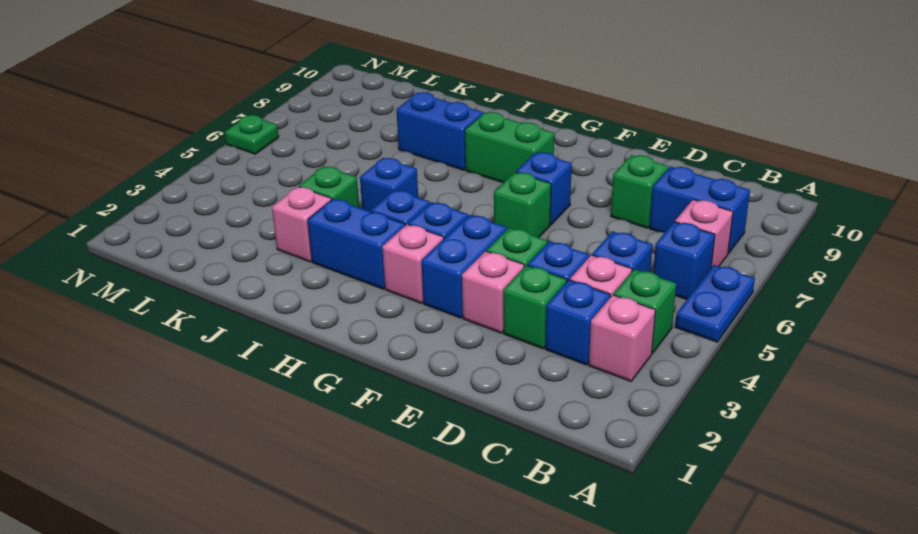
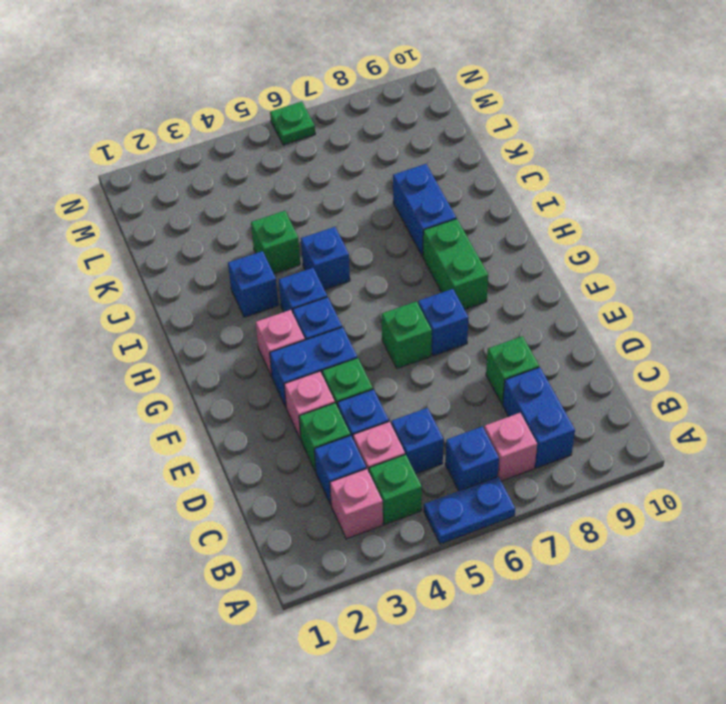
blue brick H3:I3 level 1 -> blue brick I3 level 1
pink brick J3 level 1 -> none

